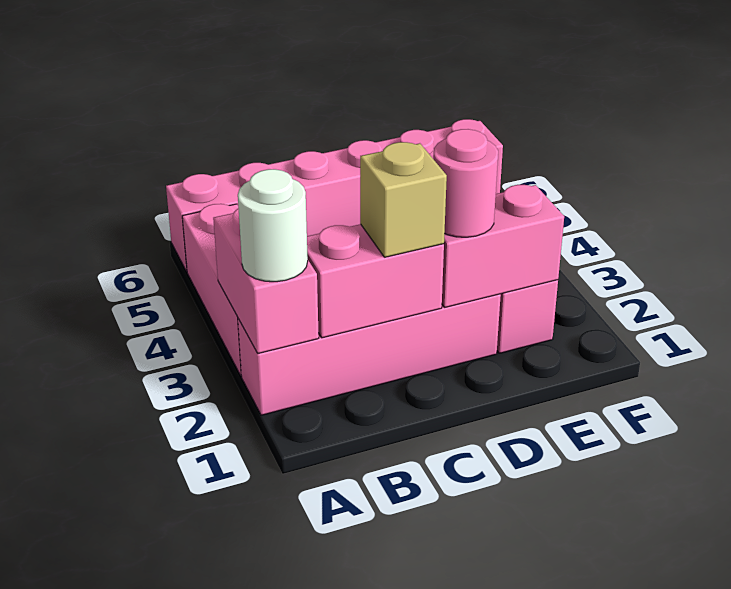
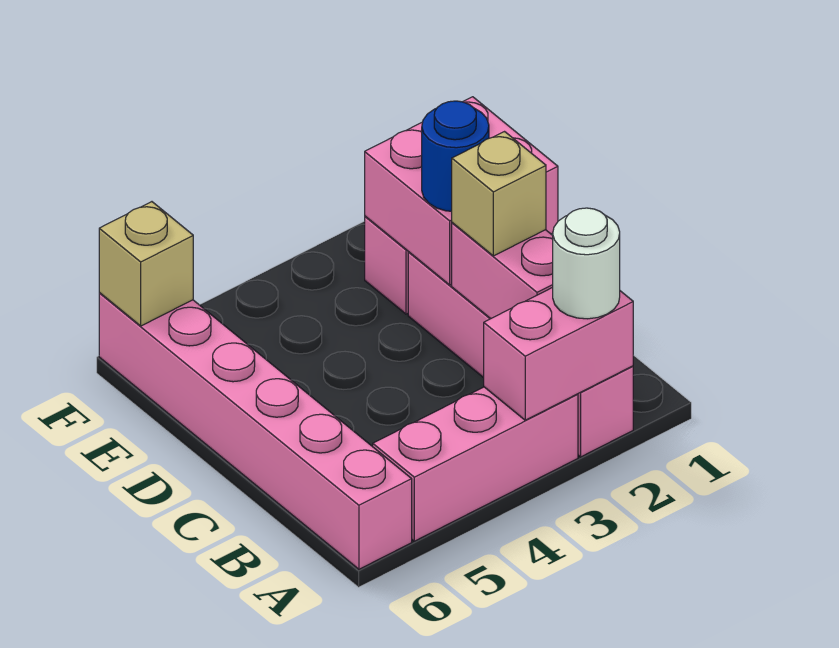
pink brick D2:E2 level 2 -> pink brick D1:E2 level 2
pink round brick D2 level 3 -> blue round brick D2 level 3
none -> tan brick F6 level 2

